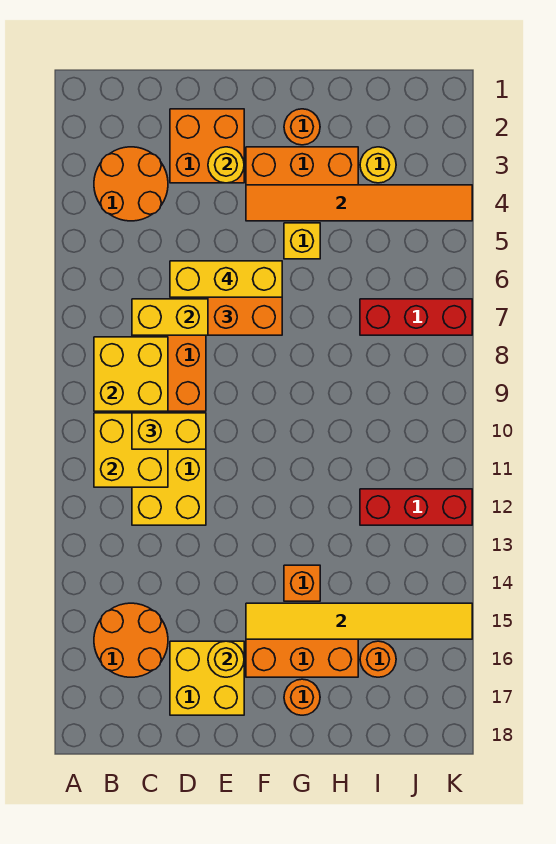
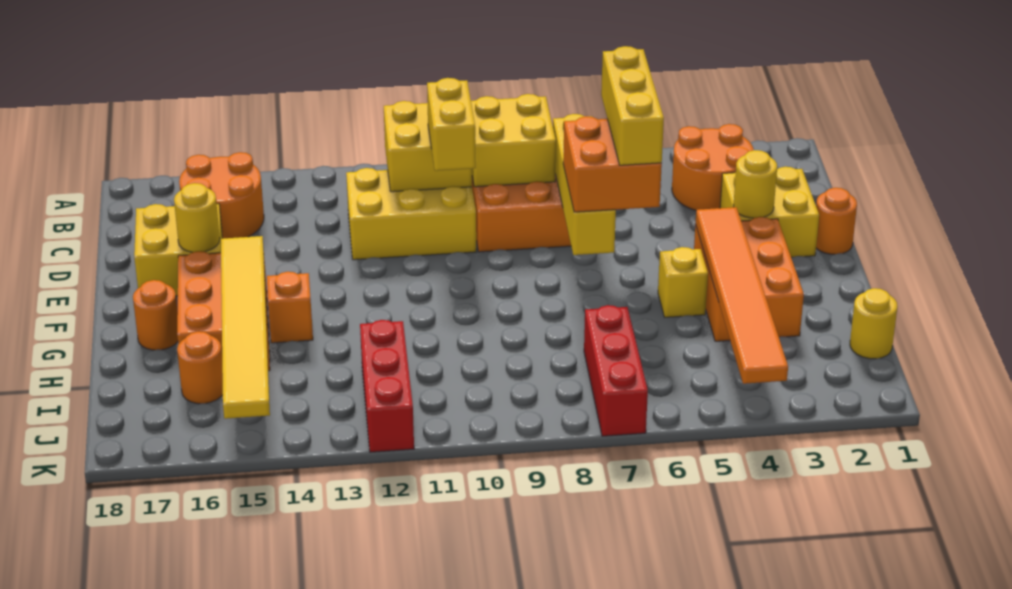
orange brick D2:E3 level 1 -> yellow brick D2:E3 level 1
orange round brick G2 level 1 -> orange round brick E1 level 1
yellow round brick I3 level 1 -> yellow round brick I1 level 1

